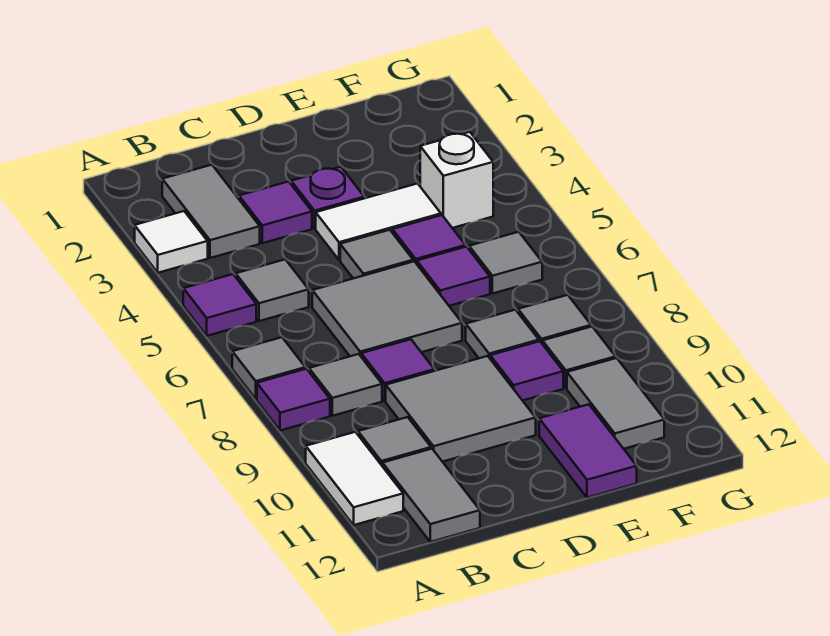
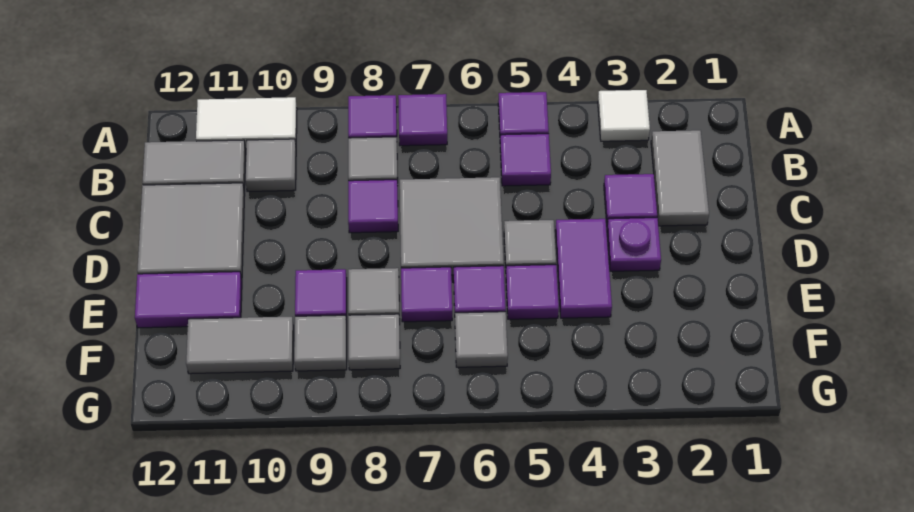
grey tile A7 level 1 -> purple tile A7 level 1
grey tile B2:B3 level 1 -> grey tile B2:C2 level 1
grey tile B5 level 1 -> purple tile B5 level 1
grey tile C9:D10 level 1 -> grey tile C11:D12 level 1
white tile D4:E4 level 1 -> purple tile D4:E4 level 1
none -> purple tile E7 level 1
white brick F4 level 1 -> none

